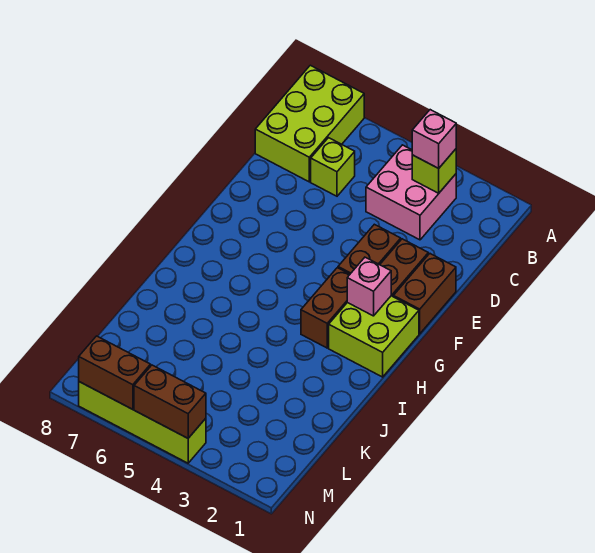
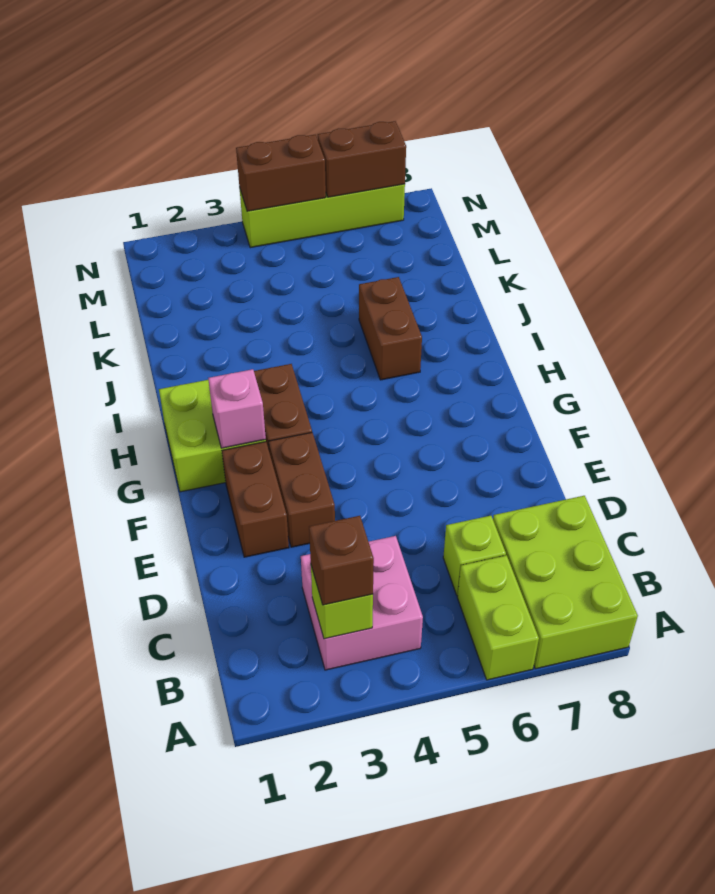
none -> lime brick A6:B6 level 1
pink brick B3 level 3 -> brown brick B3 level 3
brown brick E1:F1 level 1 -> brown brick I6:J6 level 1

